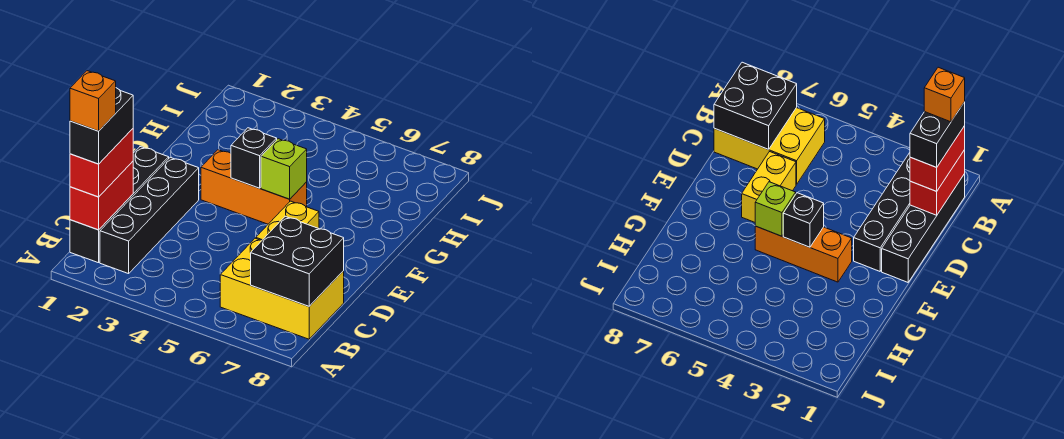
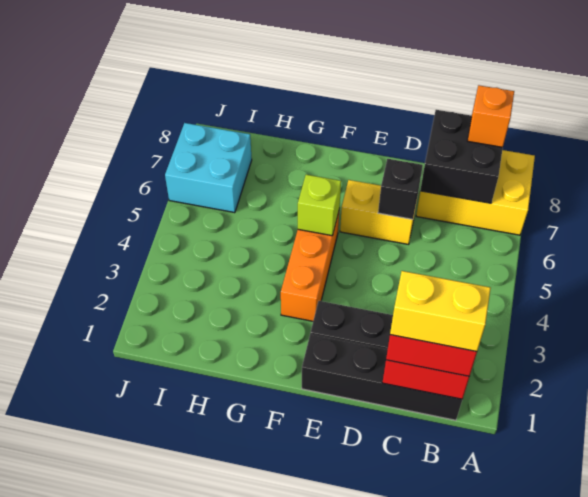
black brick B1:C1 level 4 -> yellow brick B1:C1 level 4
orange brick B1 level 5 -> orange brick B8 level 3
yellow brick B6:C8 level 1 -> yellow brick A7:C8 level 1
black brick F4 level 2 -> black brick D6 level 2
none -> cyan brick I6:J7 level 1

